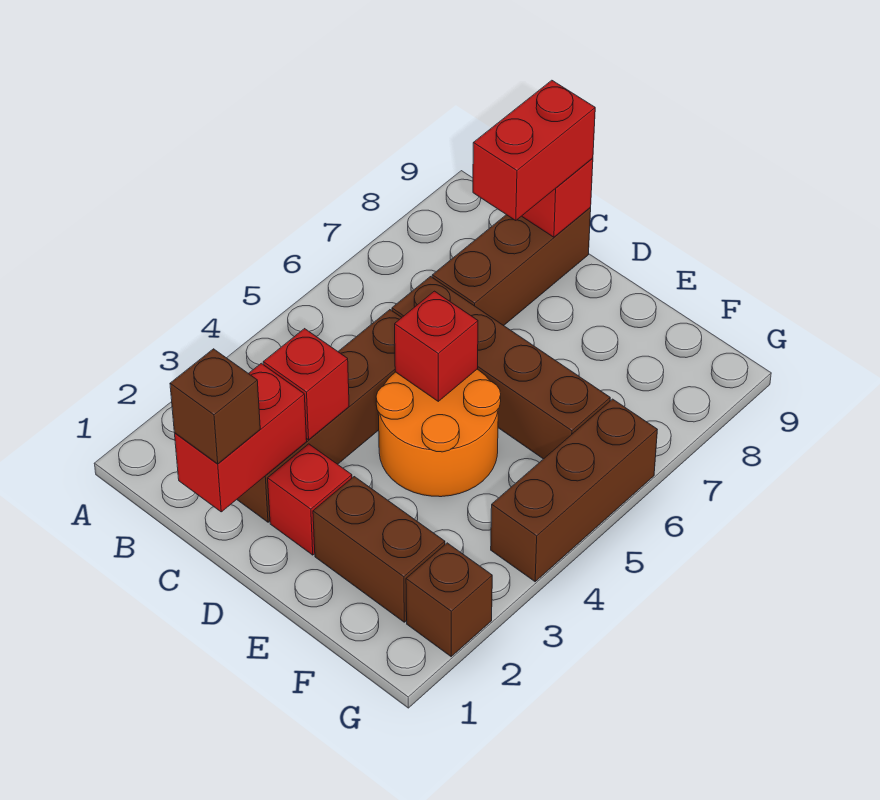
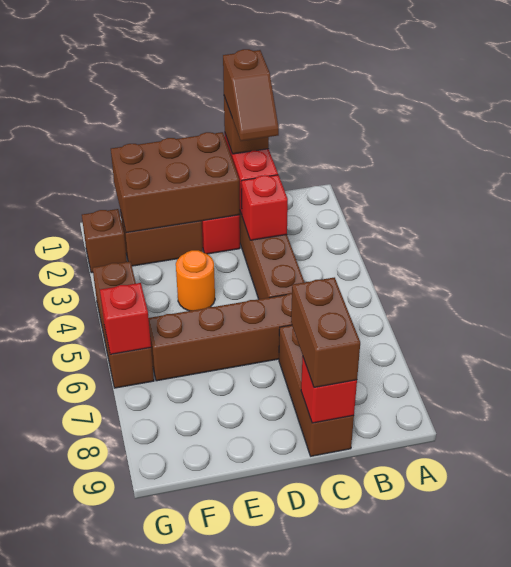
none -> brown slope C1:C2 level 4 top 1
red brick C8:C9 level 3 -> brown brick C8:C9 level 3
none -> brown brick D1:F2 level 2
orange round brick D4:E5 level 1 -> orange round brick E4 level 1
red brick D5 level 2 -> red brick G6 level 2

